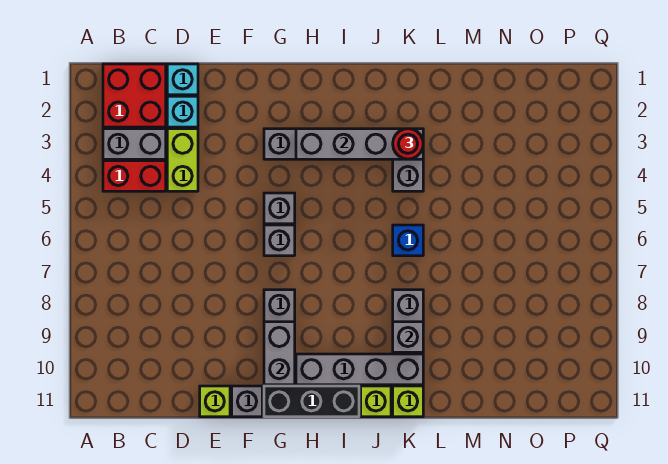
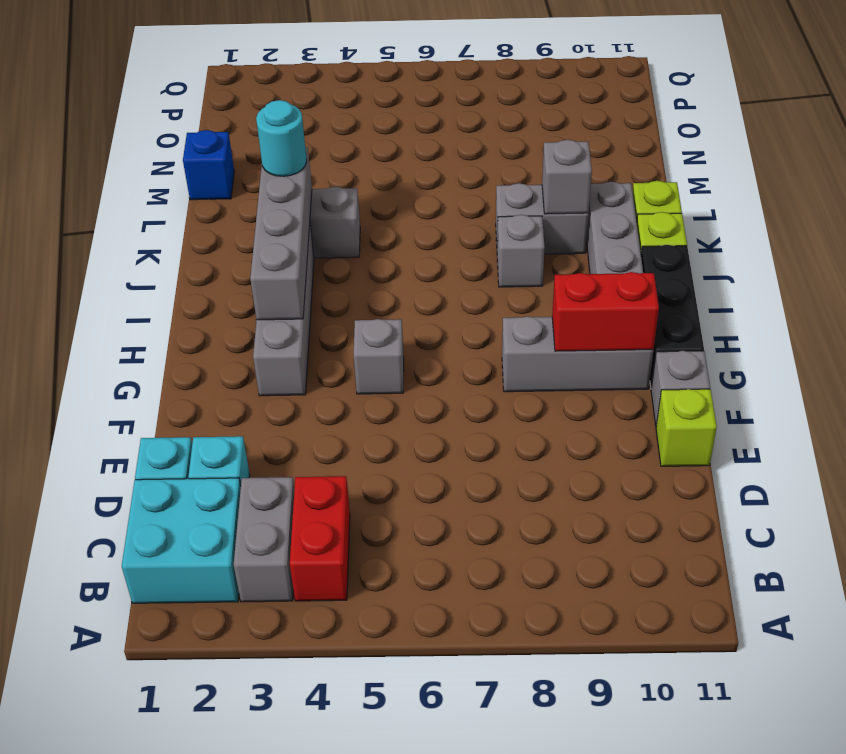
red brick B1:C2 level 1 -> cyan brick B1:C2 level 1
lime brick D3:D4 level 1 -> none
grey brick G6 level 1 -> grey brick J8 level 1
grey brick G9:G10 level 2 -> red brick G9:G10 level 2
red round brick K3 level 3 -> cyan round brick K3 level 3
blue brick K6 level 1 -> blue brick M1 level 1

